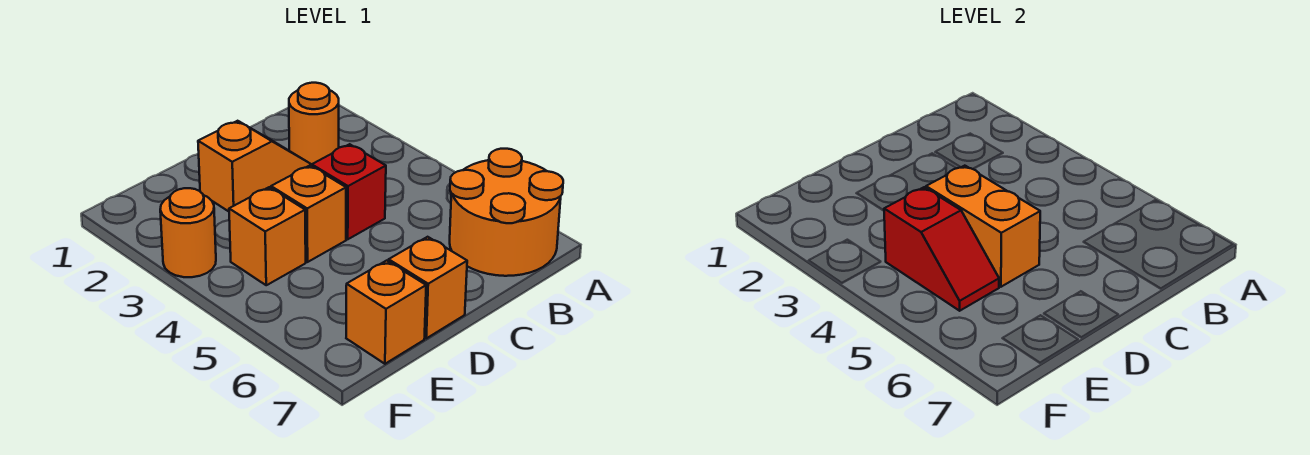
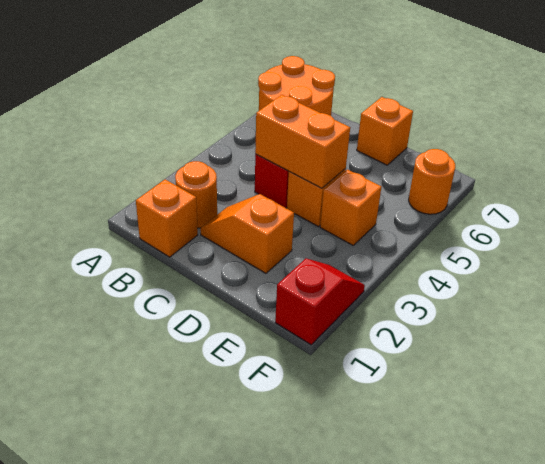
orange brick D4:D5 level 2 -> orange brick C4:D4 level 2
red slope E4:E5 level 2 top 4 -> red slope F1:F2 level 1 top 1
orange brick E7 level 1 -> orange brick B1 level 1
orange round brick F3 level 1 -> orange round brick F6 level 1

